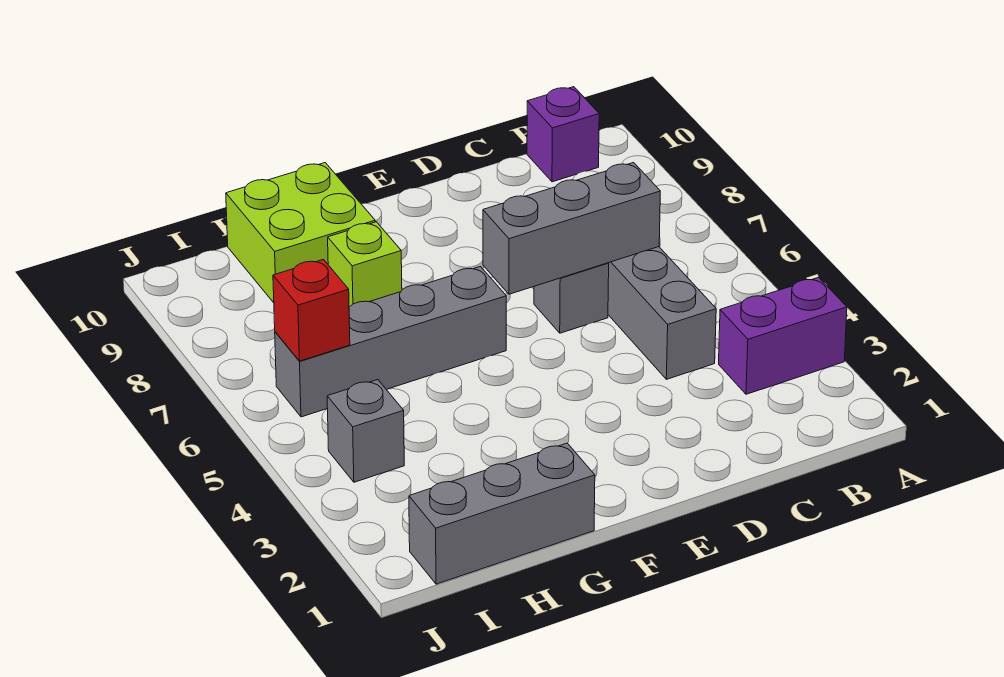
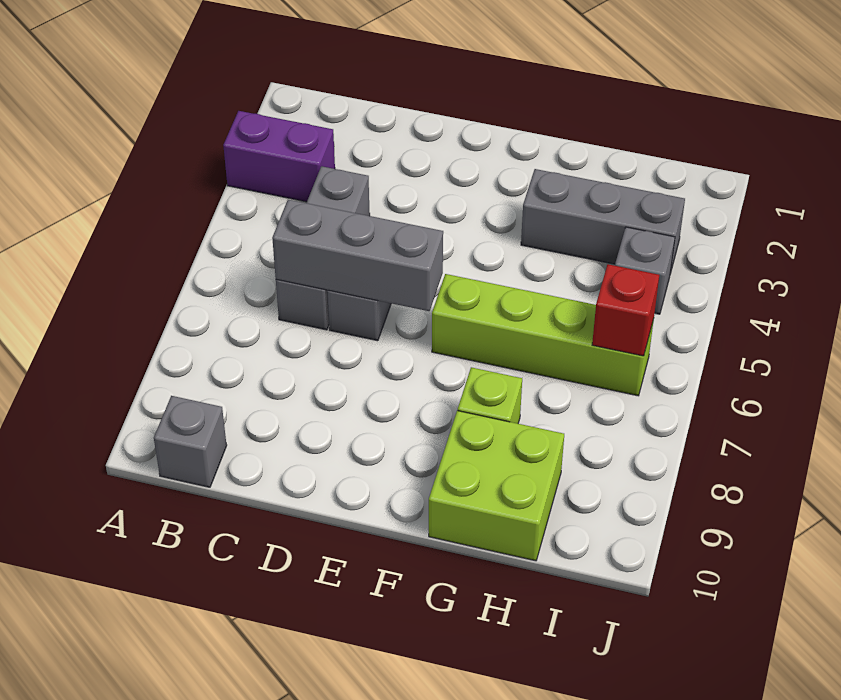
purple brick B10 level 1 -> grey brick B10 level 1
grey brick F6:I6 level 1 -> lime brick F6:I6 level 1
grey brick G1:I1 level 1 -> grey brick G3:I3 level 1

